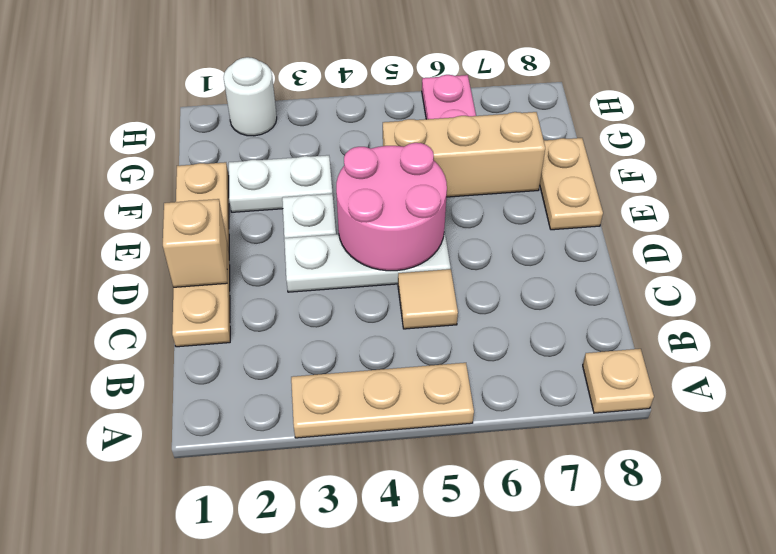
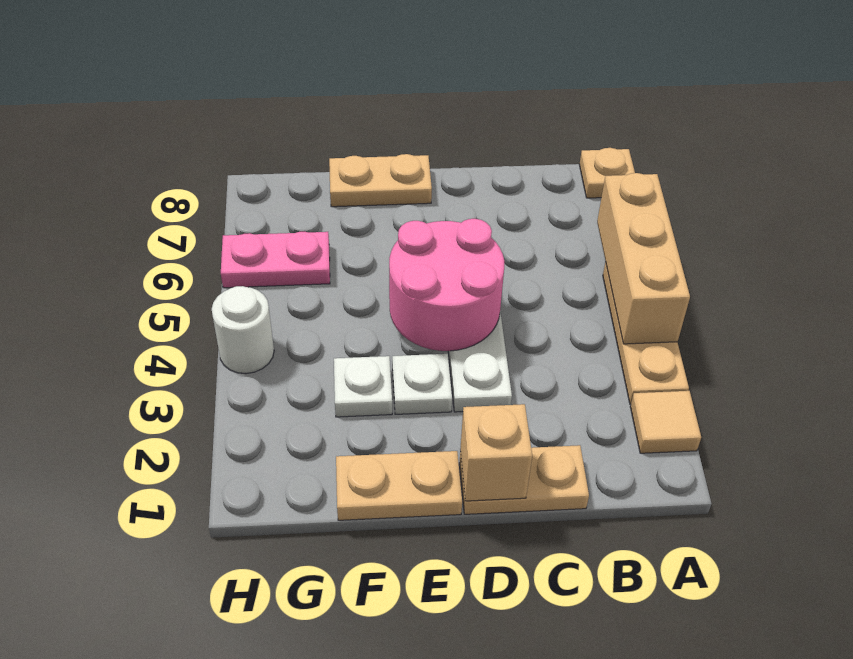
tan tile C5 level 1 -> tan tile A2 level 1
white plate F2:F3 level 1 -> white plate F3 level 1
tan brick F5:F7 level 1 -> tan brick A4:A6 level 2
white round brick H2 level 1 -> white round brick H4 level 1

